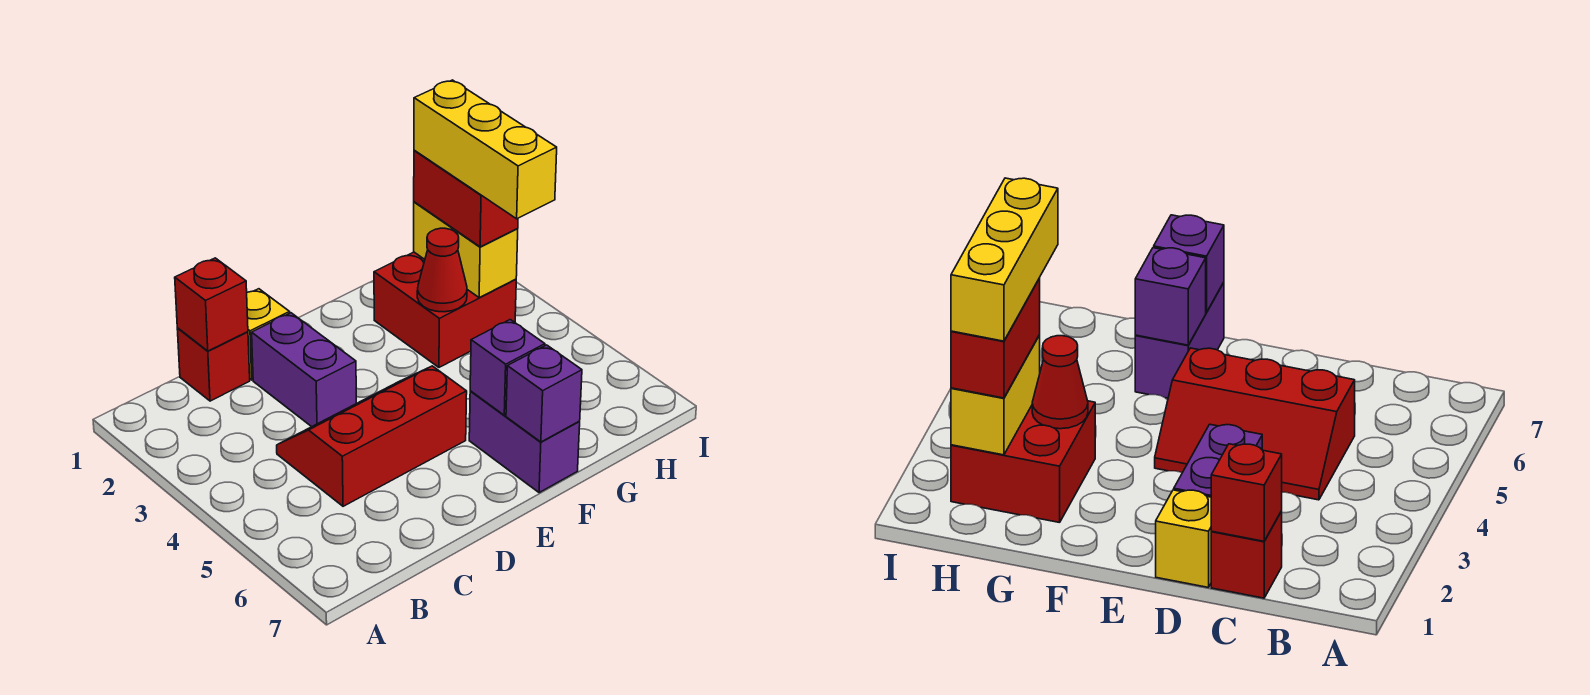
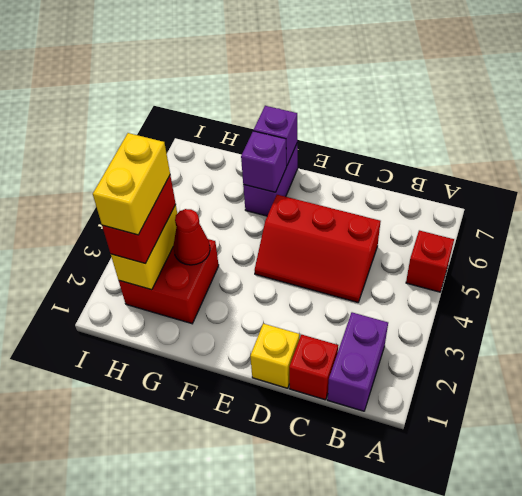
red brick C1 level 2 -> red brick A5 level 1
purple brick D2:D3 level 1 -> purple brick B1:B2 level 1
yellow brick H2:H4 level 4 -> yellow brick H2:H3 level 4

